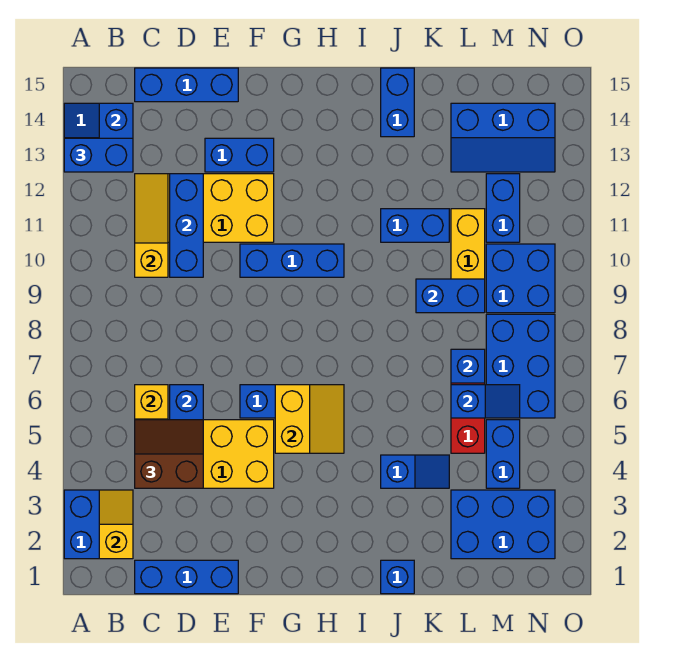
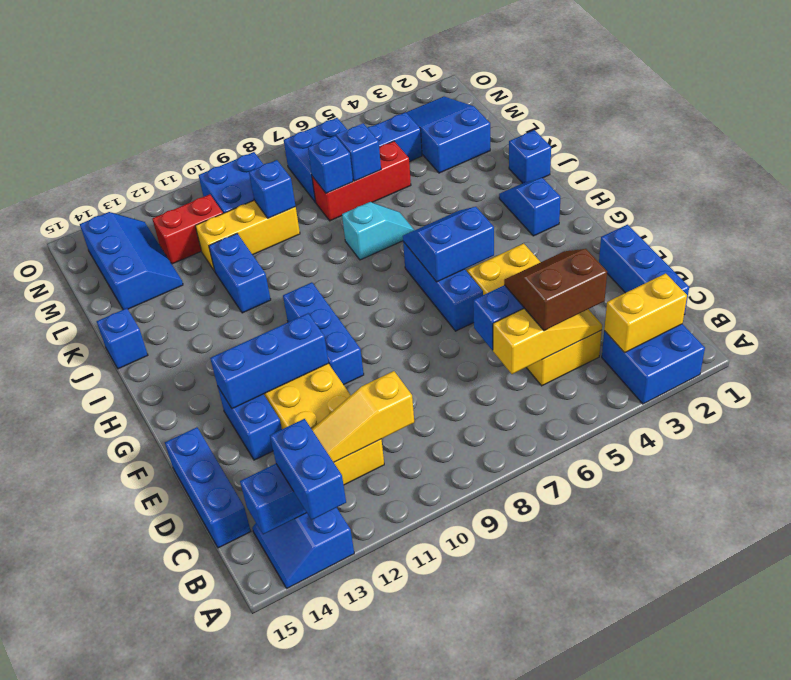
yellow slope B2:B3 level 2 top 2 -> yellow brick B2:B3 level 2
brown slope C4:D5 level 3 top 4 -> brown slope C4:D5 level 3 top C
blue brick D10:D12 level 2 -> blue brick F11:F13 level 2
yellow slope G5:H6 level 2 top G -> blue slope G5:H6 level 2 top G
blue slope J4:K4 level 1 top J -> blue slope H2:I2 level 1 top H
none -> cyan slope J6:J7 level 1 top 7
blue brick J14:J15 level 1 -> blue brick J15 level 1
blue brick K9:L9 level 2 -> blue brick L9 level 2
blue brick L2:N3 level 1 -> blue slope L2:N3 level 1 top L
blue brick M6:N8 level 1 -> blue brick M6:N7 level 1
blue brick M11:M12 level 1 -> red brick M11:M12 level 1

